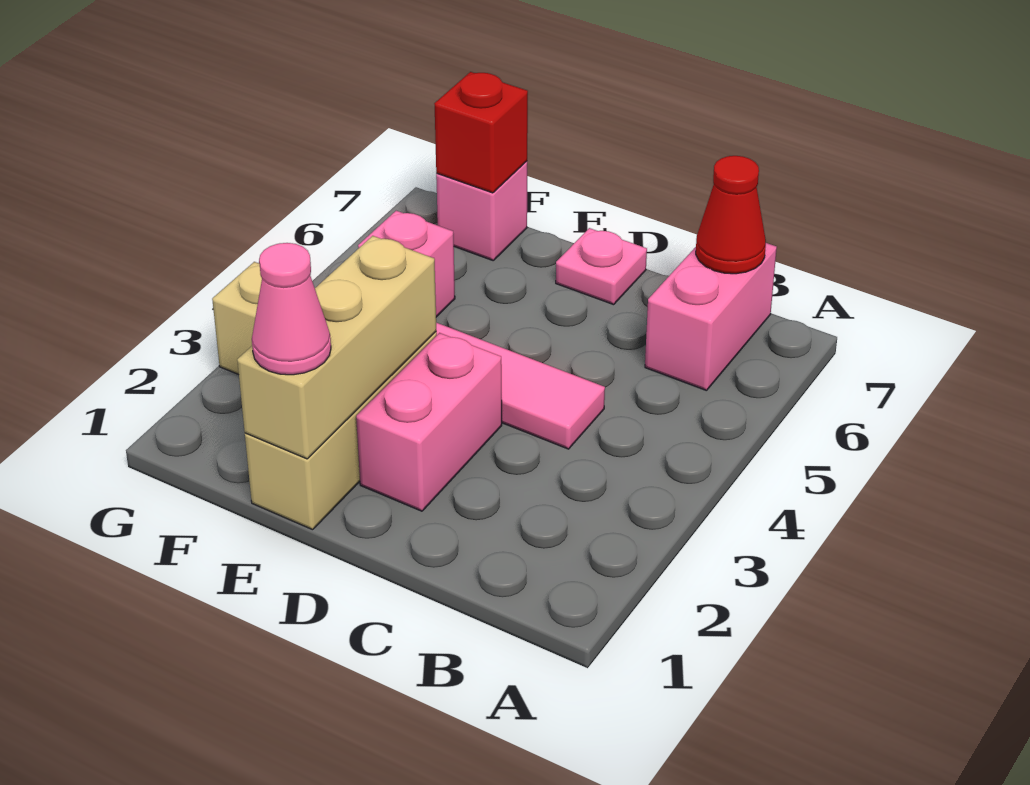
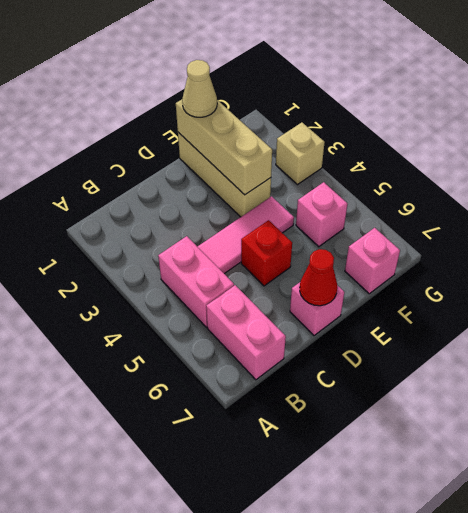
red cone B7 level 2 -> red cone D7 level 2
pink brick D2:D3 level 1 -> pink brick B4:B5 level 1
pink plate D7 level 1 -> pink brick D7 level 1
pink cone E1 level 3 -> tan cone E1 level 3
red brick F7 level 2 -> red brick D5 level 1

